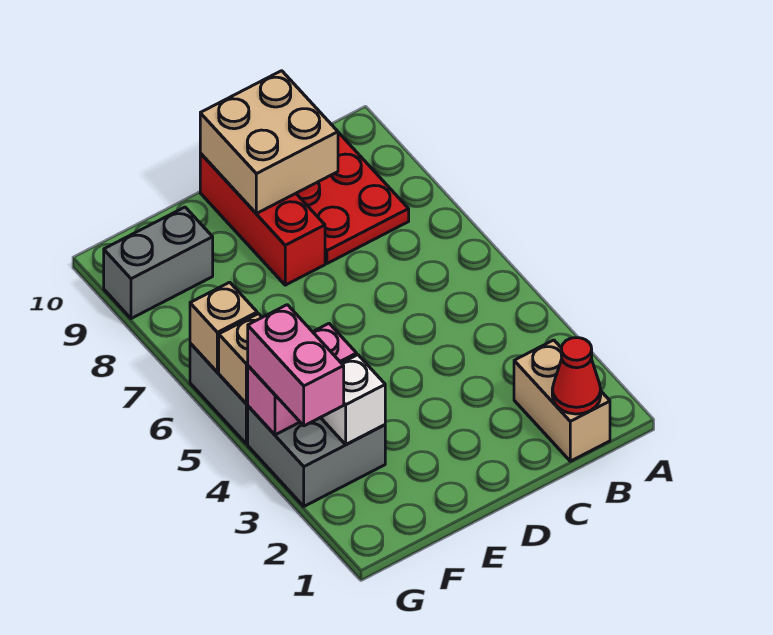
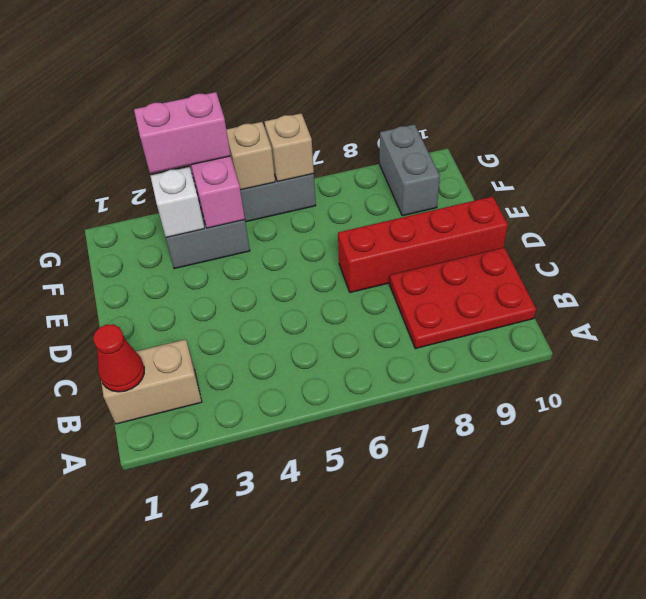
tan brick C9:D10 level 2 -> none
red brick D8:D10 level 1 -> red brick D7:D10 level 1

